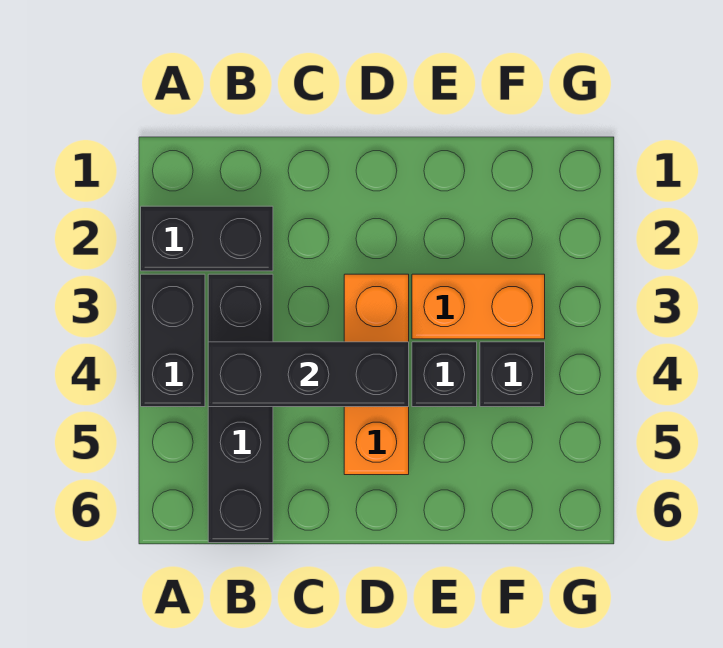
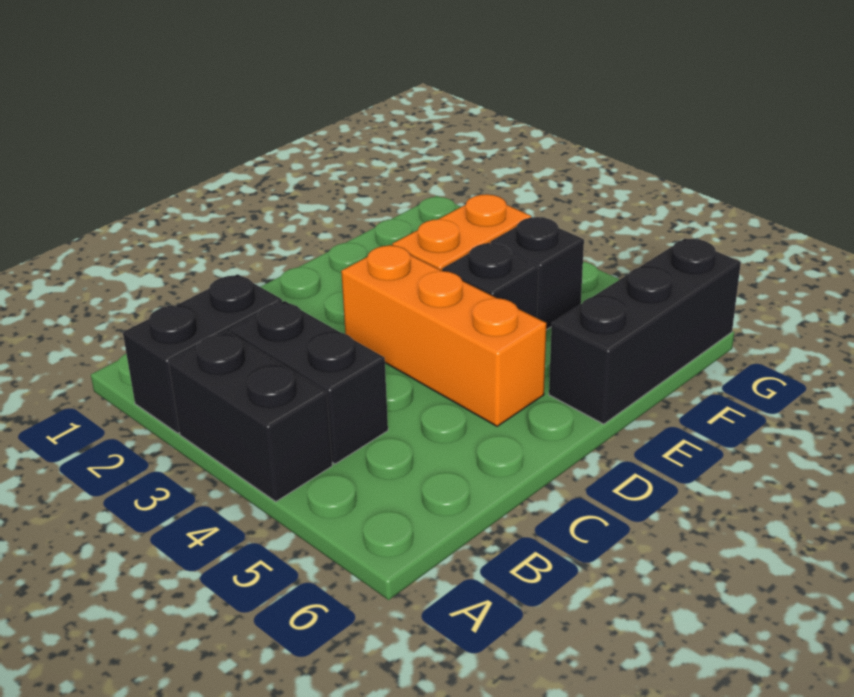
black brick B3:B6 level 1 -> black brick B3:B4 level 1
black brick B4:D4 level 2 -> black brick E6:G6 level 1

